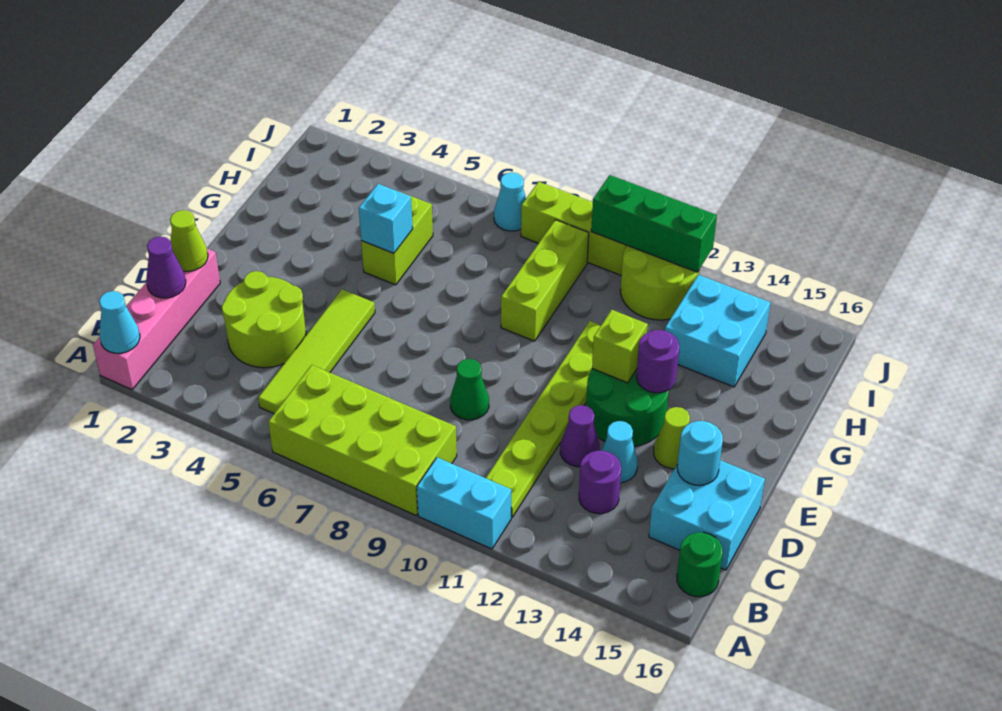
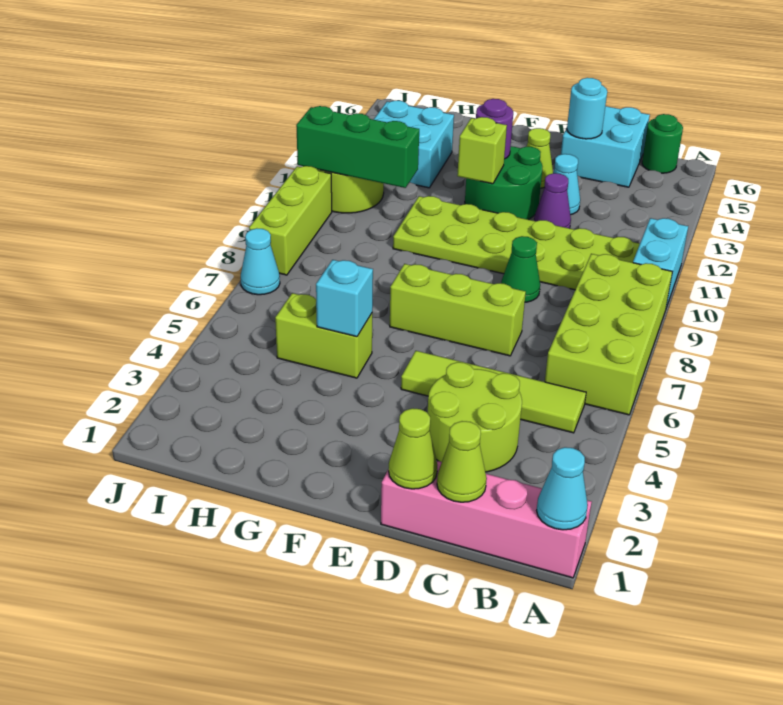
lime plate B11:G11 level 1 -> lime plate B10:G11 level 1
purple cone C1 level 2 -> lime cone C1 level 2
purple round brick C13 level 1 -> none
lime brick G9:I9 level 1 -> lime brick D7:F7 level 1
green brick J10:J12 level 2 -> green brick H11:J11 level 2

